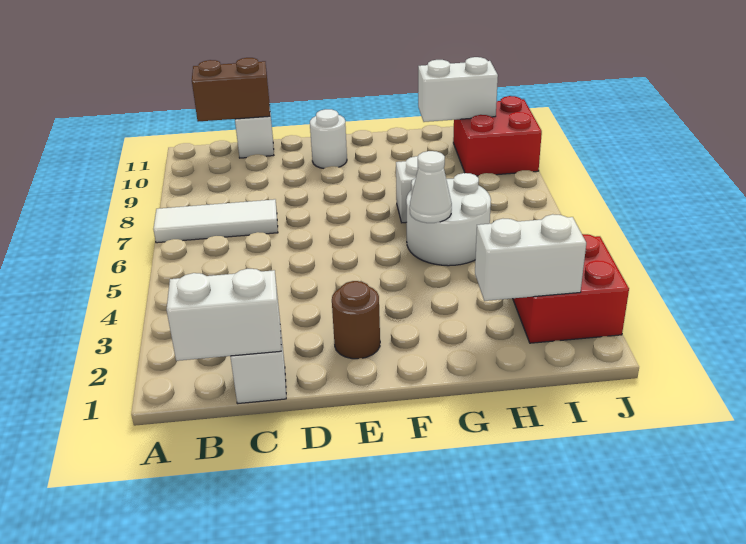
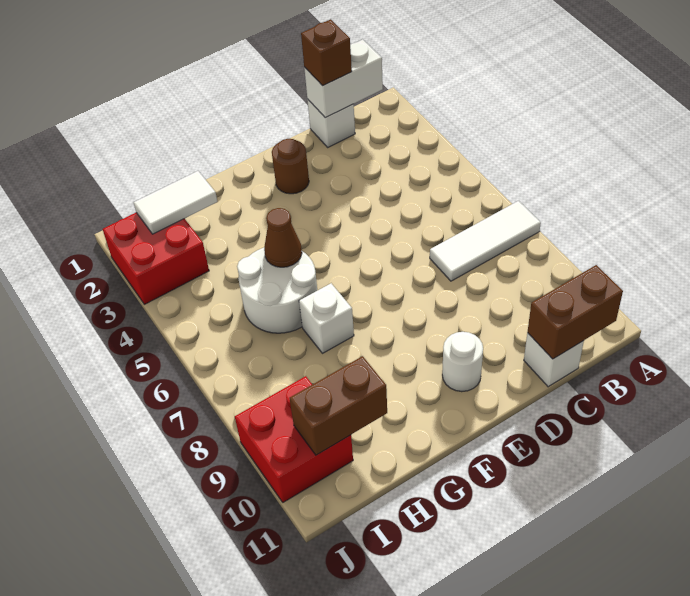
none -> brown brick C1 level 3
white cone G5 level 2 -> brown cone G5 level 2
white brick H2:I2 level 2 -> white tile H2:I2 level 2
white brick H10:I10 level 2 -> brown brick H10:I10 level 2

